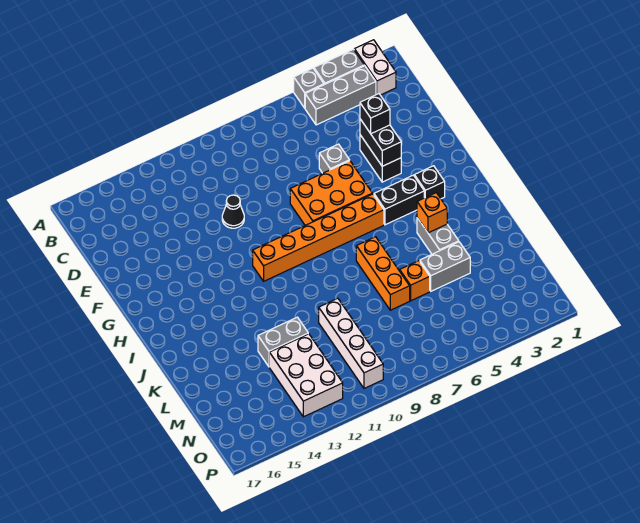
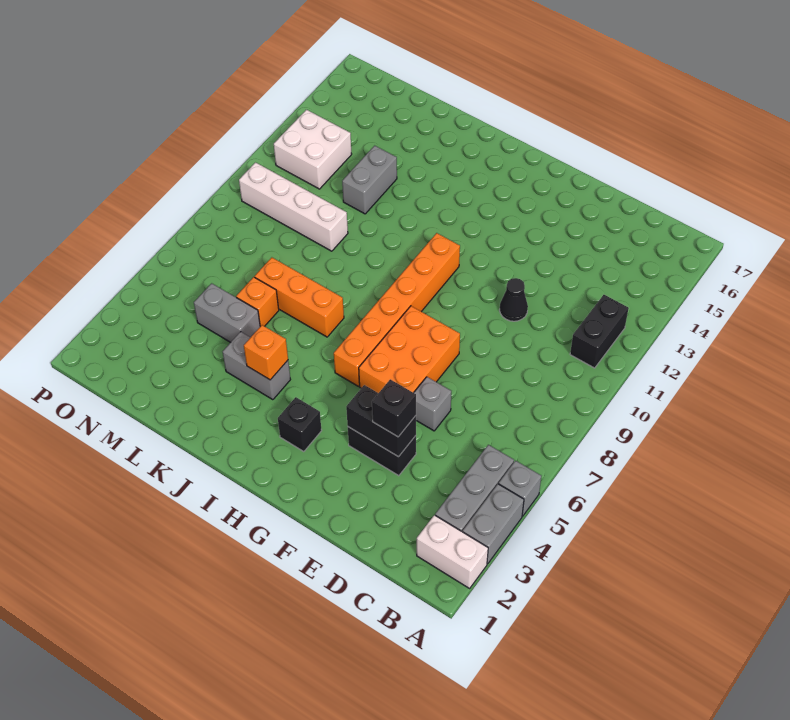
black brick H4:H5 level 1 -> black brick B11:B12 level 1
grey brick L4:L5 level 1 -> grey brick L5:M5 level 1
white brick M12:O13 level 1 -> white brick N12:O13 level 1

